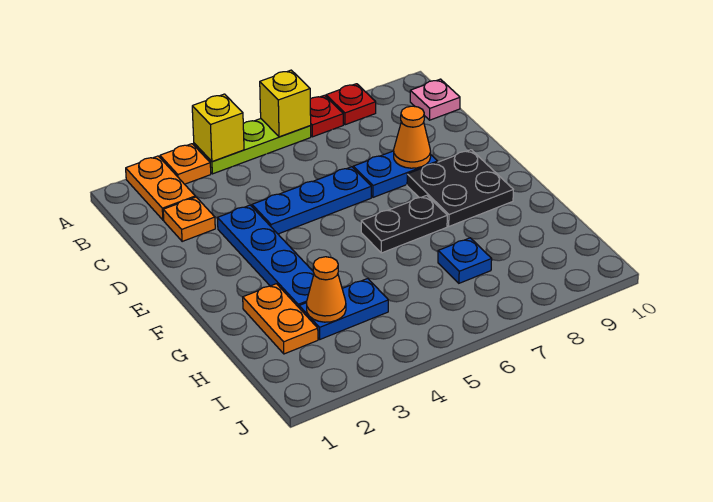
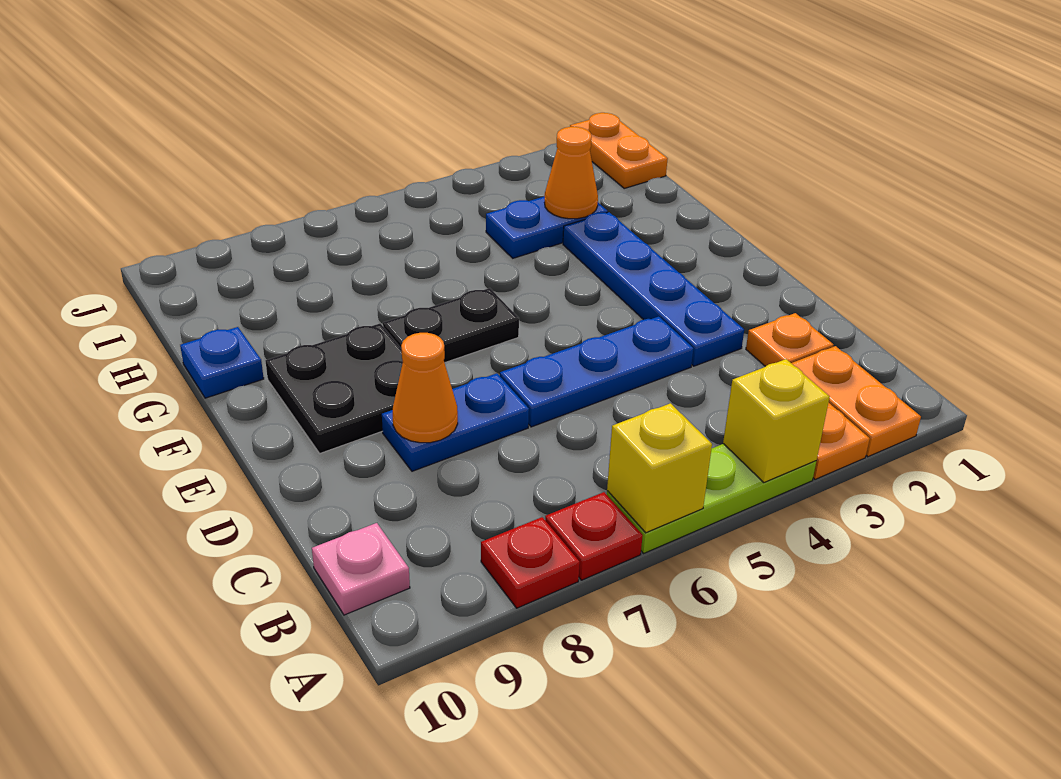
orange plate G2:H2 level 1 -> orange plate I1:J1 level 1
blue plate H7 level 1 -> blue plate G10 level 1

